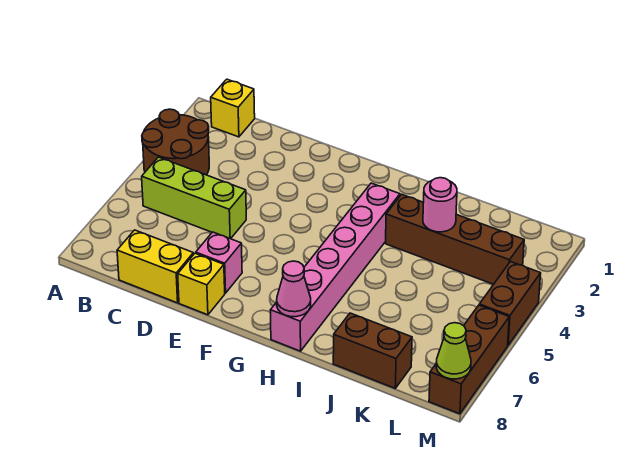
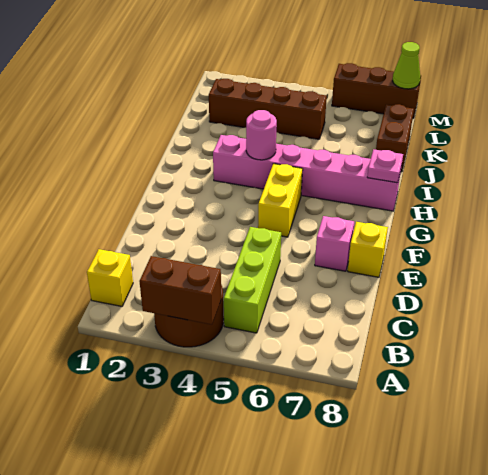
yellow brick C8:D8 level 1 -> yellow brick F5:G5 level 1
pink cone H8 level 2 -> pink plate H8 level 2
brown brick I3:L3 level 1 -> brown brick K2:K5 level 1
pink round brick J3 level 2 -> pink round brick H4 level 2
brown brick M4:M5 level 1 -> brown brick A3:A4 level 2

